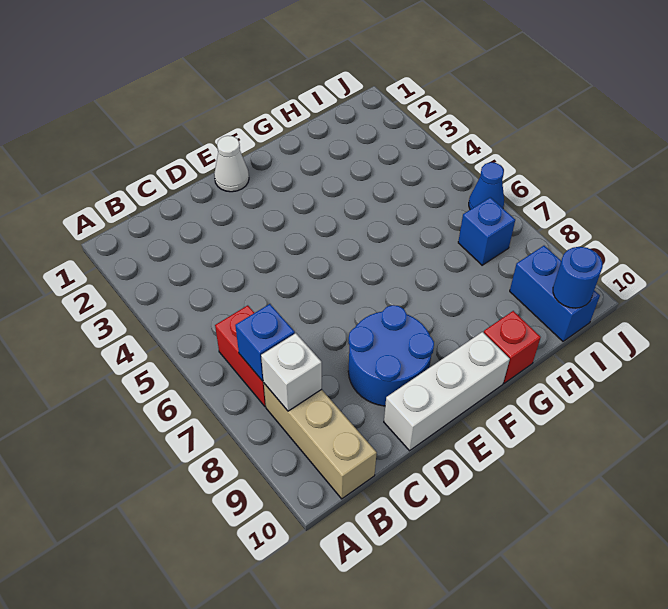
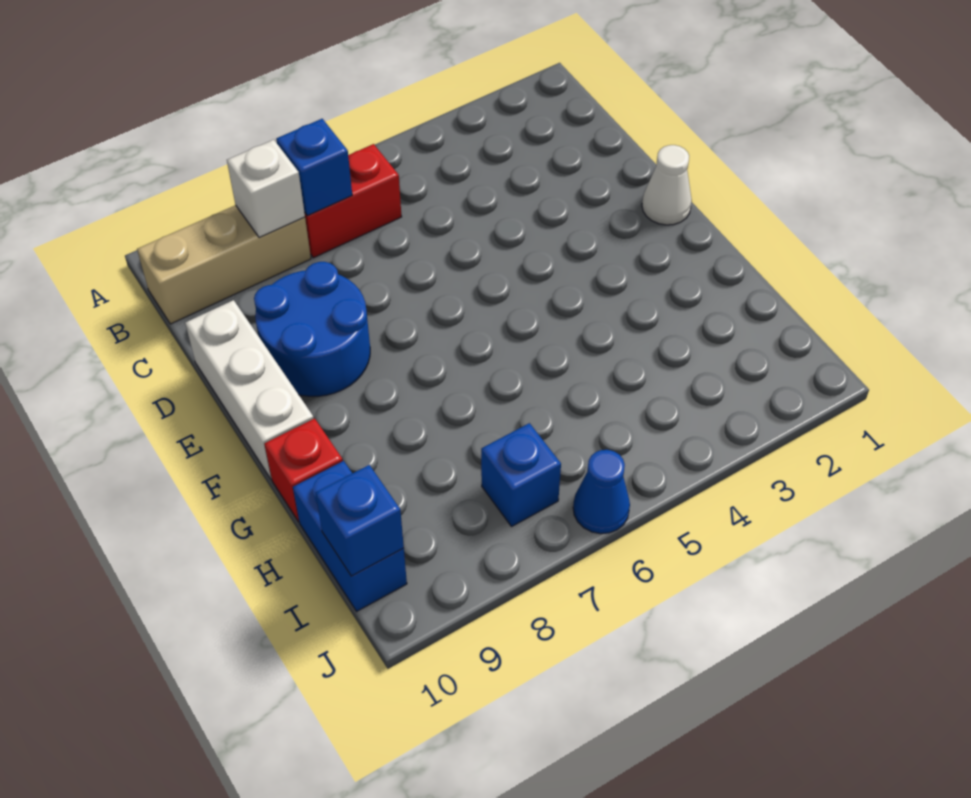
blue brick I9:I10 level 1 -> blue brick H10:I10 level 1
blue round brick I10 level 2 -> blue brick I10 level 2

